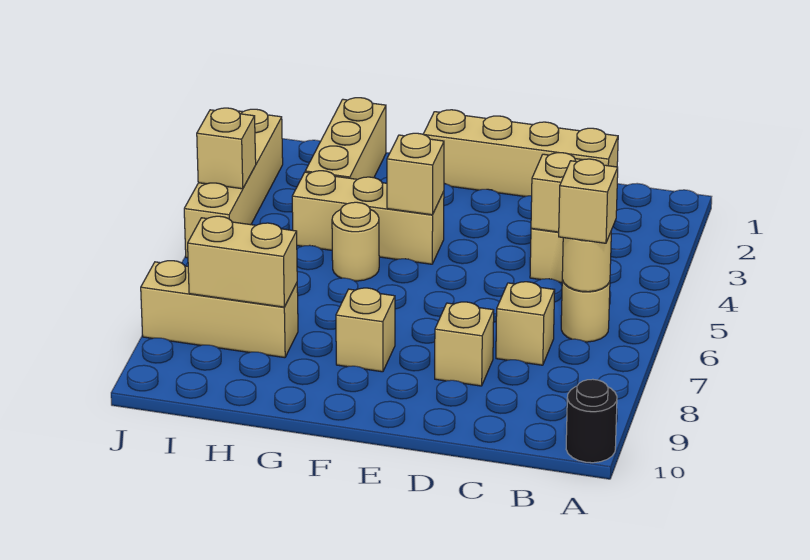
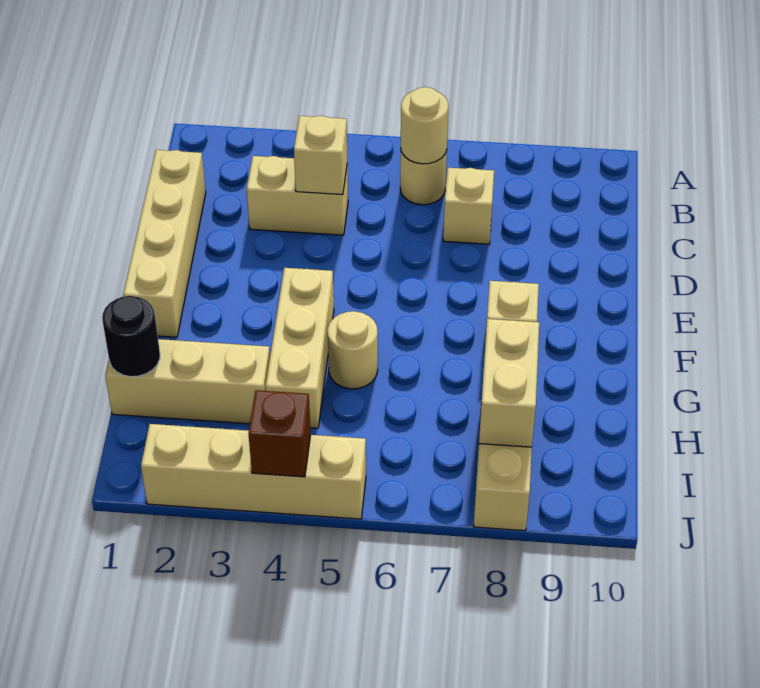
black round brick A10 level 1 -> black round brick H1 level 2
tan brick B6 level 3 -> none
tan brick D8 level 1 -> none
tan brick F4 level 2 -> none
tan brick J4 level 2 -> brown brick J4 level 2

